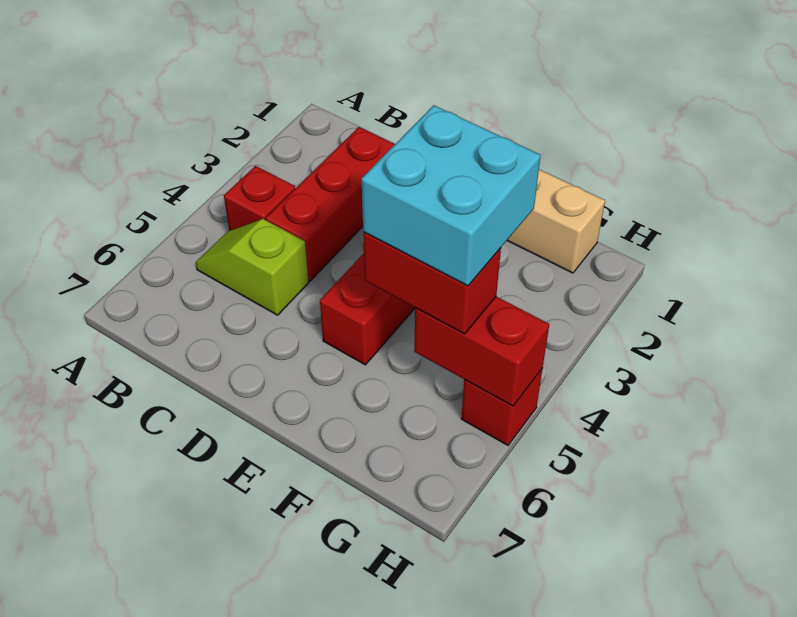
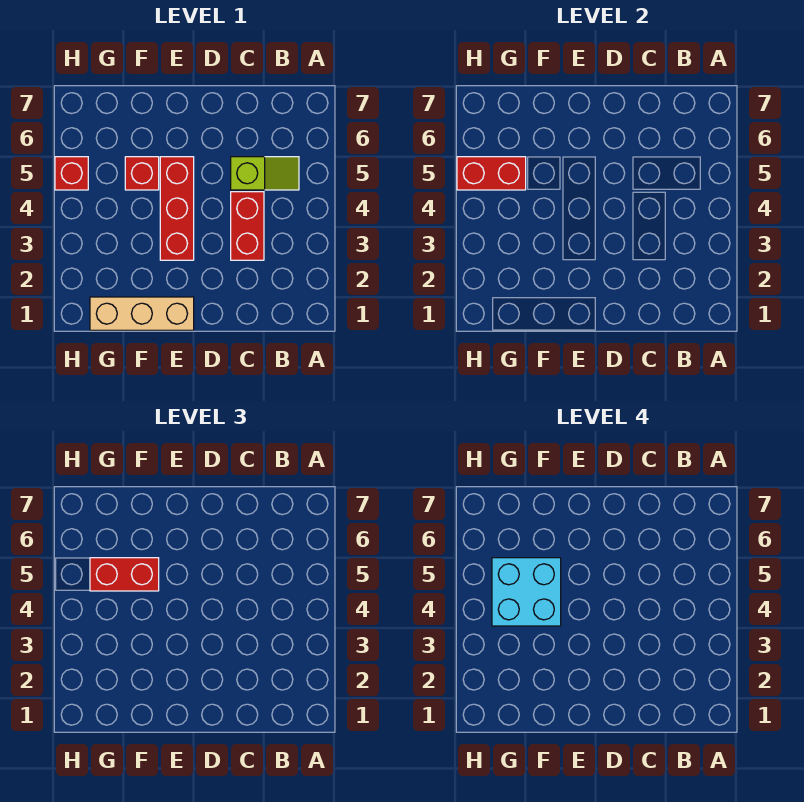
red brick B4 level 1 -> red brick F5 level 1
red brick C2:C4 level 1 -> red brick C3:C4 level 1

